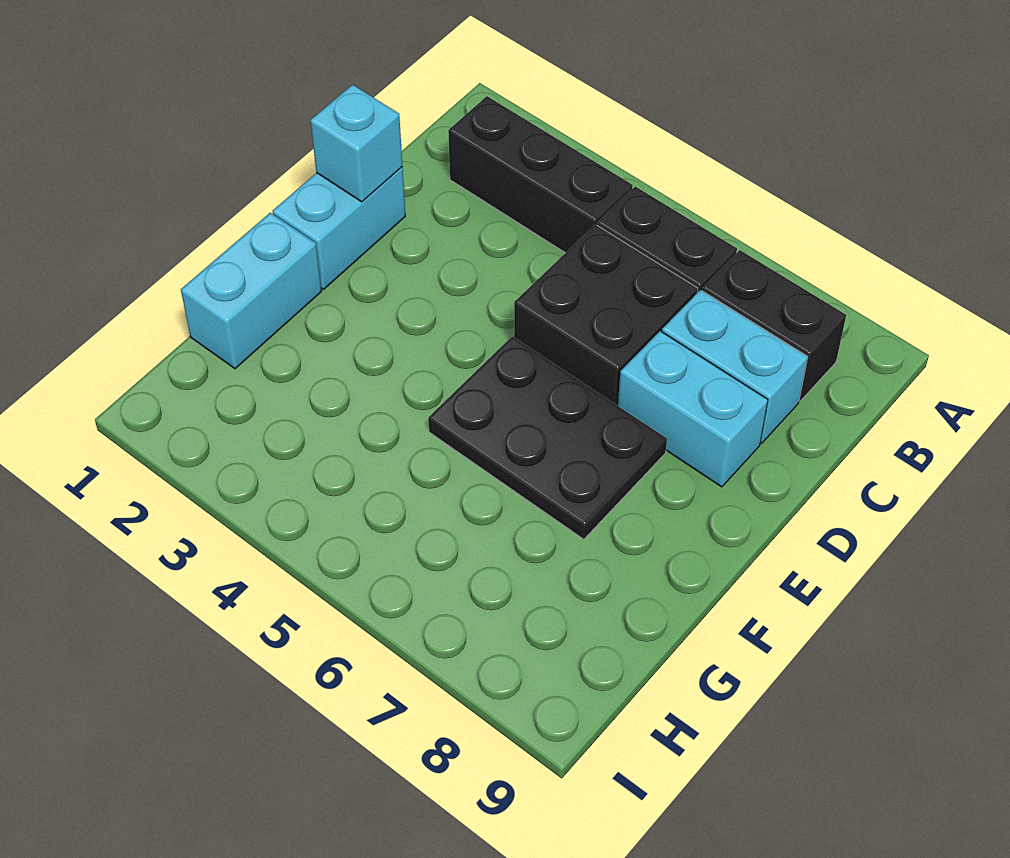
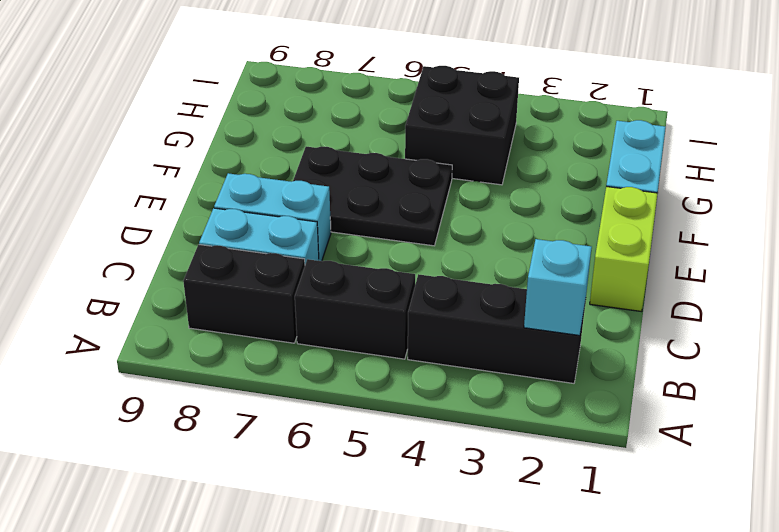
black brick C5:D6 level 1 -> black brick G4:H5 level 1
cyan brick D1:E1 level 1 -> lime brick D1:E1 level 1
cyan brick D1 level 2 -> cyan brick B2 level 2

